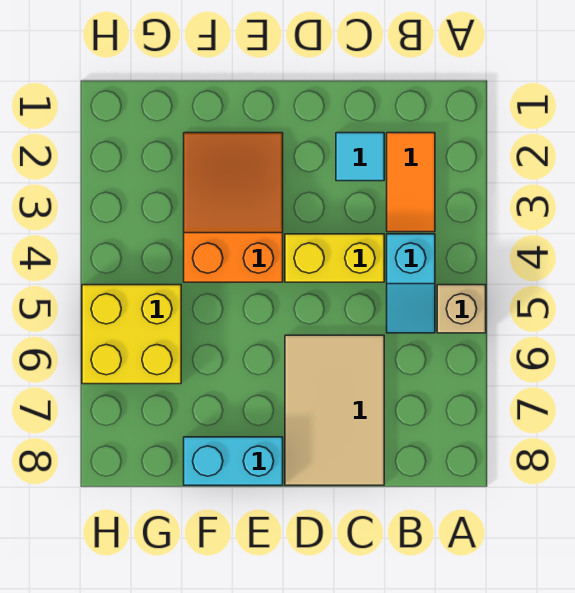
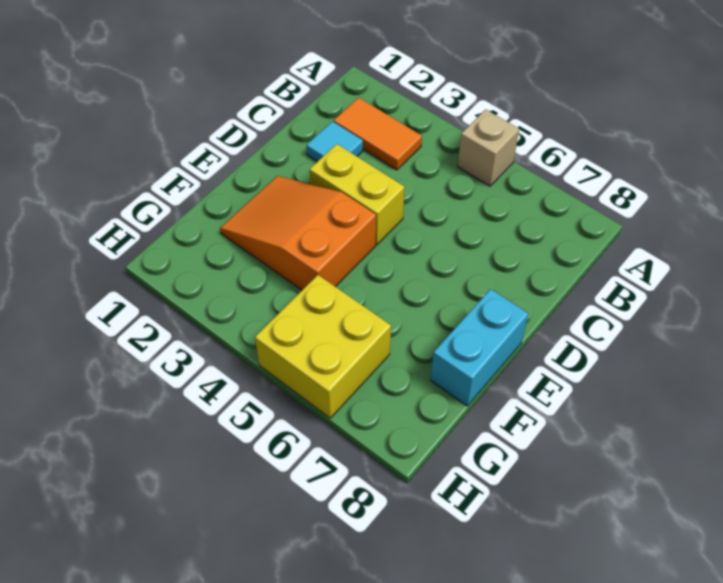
cyan slope B4:B5 level 1 top 4 -> none
yellow brick C4:D4 level 1 -> yellow brick D3:D4 level 1
tan tile C6:D8 level 1 -> none

